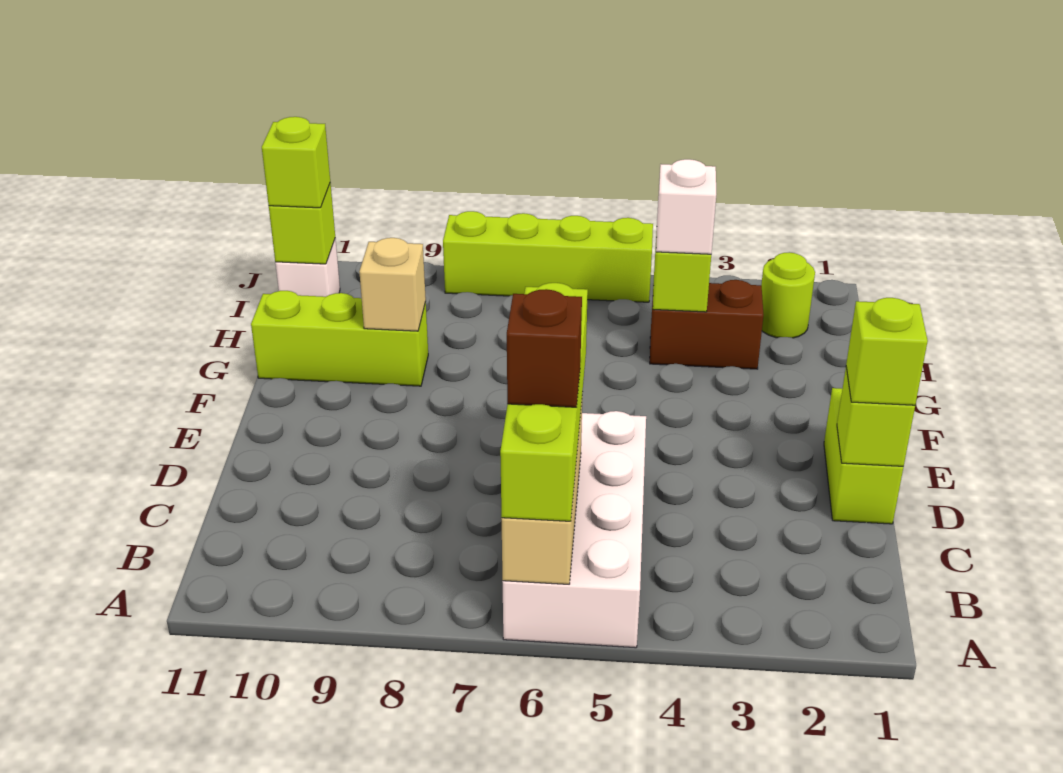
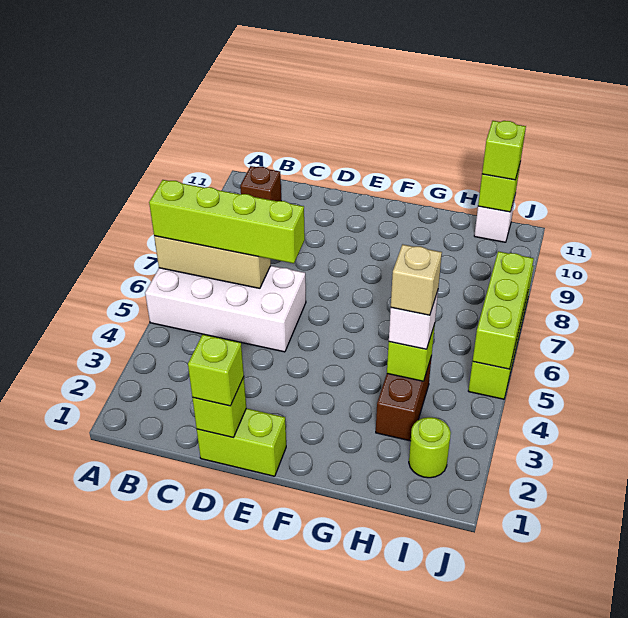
brown brick B6 level 4 -> brown brick B10 level 1
lime brick G9:G11 level 1 -> lime brick J5:J7 level 2
tan brick G9 level 2 -> tan brick H4 level 4

